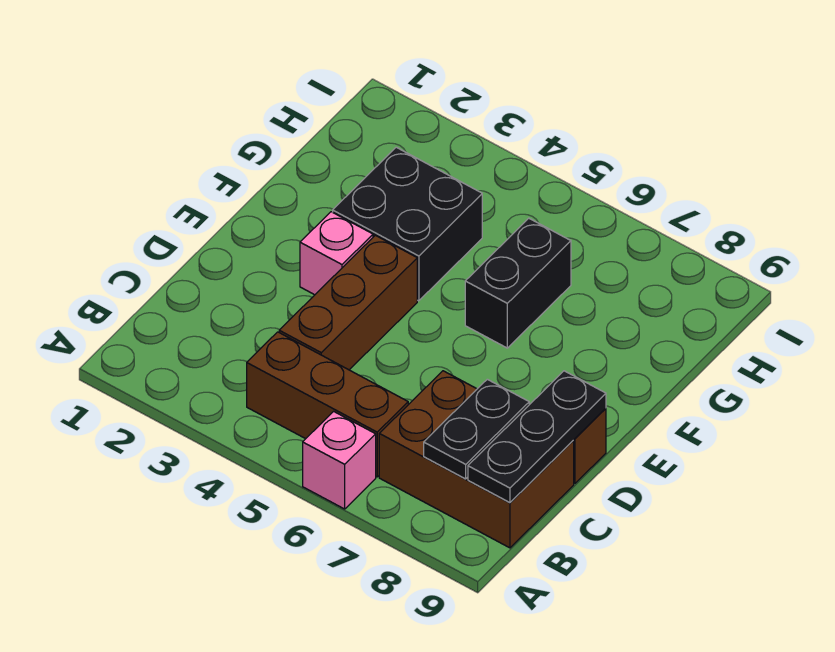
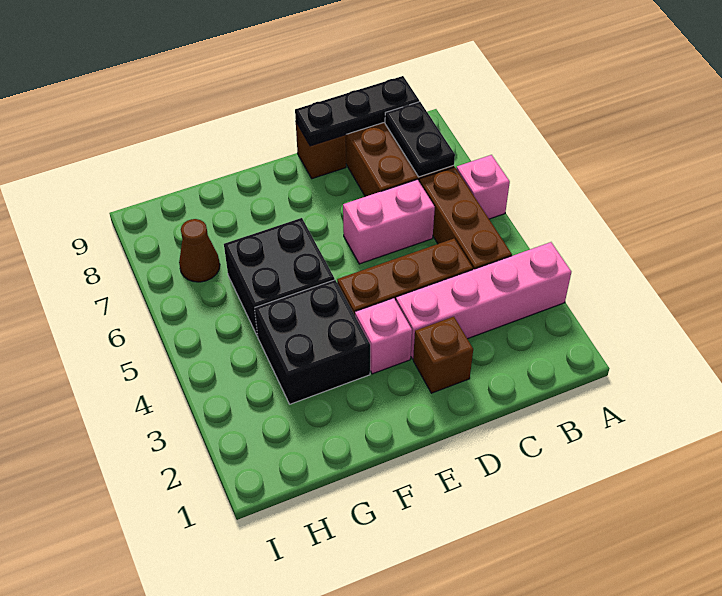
none -> pink brick A3:D3 level 1
black plate B8:C8 level 2 -> black plate B7:B8 level 2
none -> pink brick C6:D6 level 1
none -> brown brick D2 level 1
black brick F6:G6 level 1 -> black brick F5:G6 level 1
none -> brown cone H7 level 1

